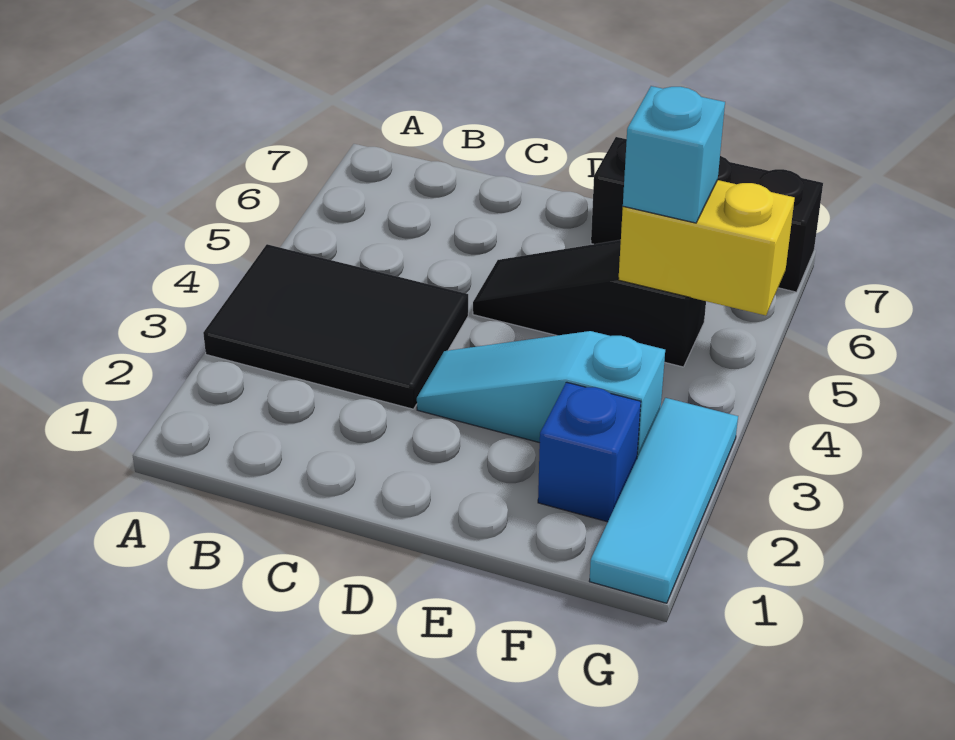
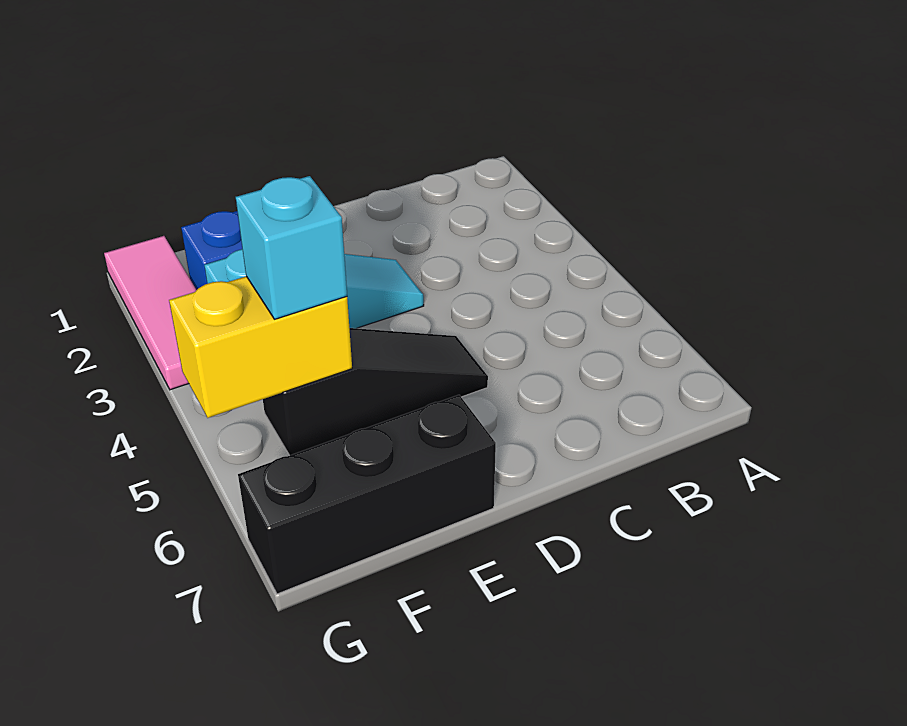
black tile A3:C4 level 1 -> none
cyan tile G1:G3 level 1 -> pink tile G1:G3 level 1

